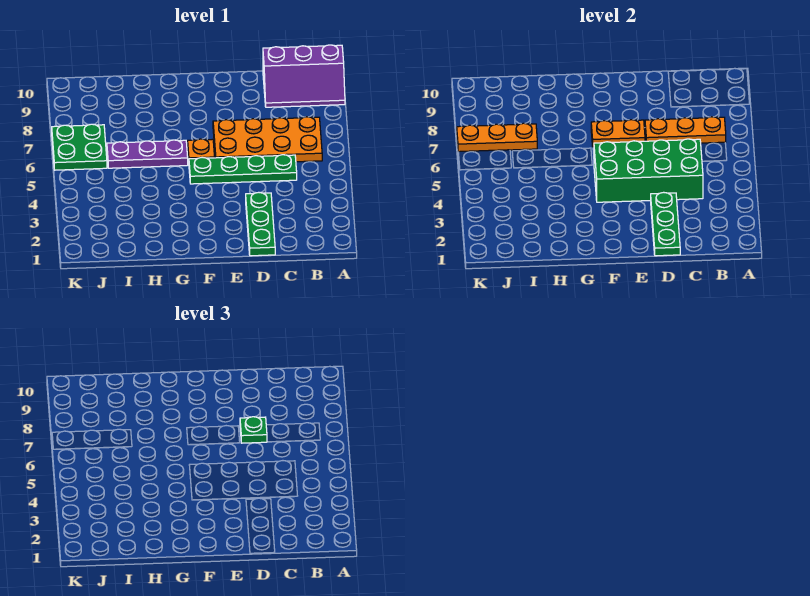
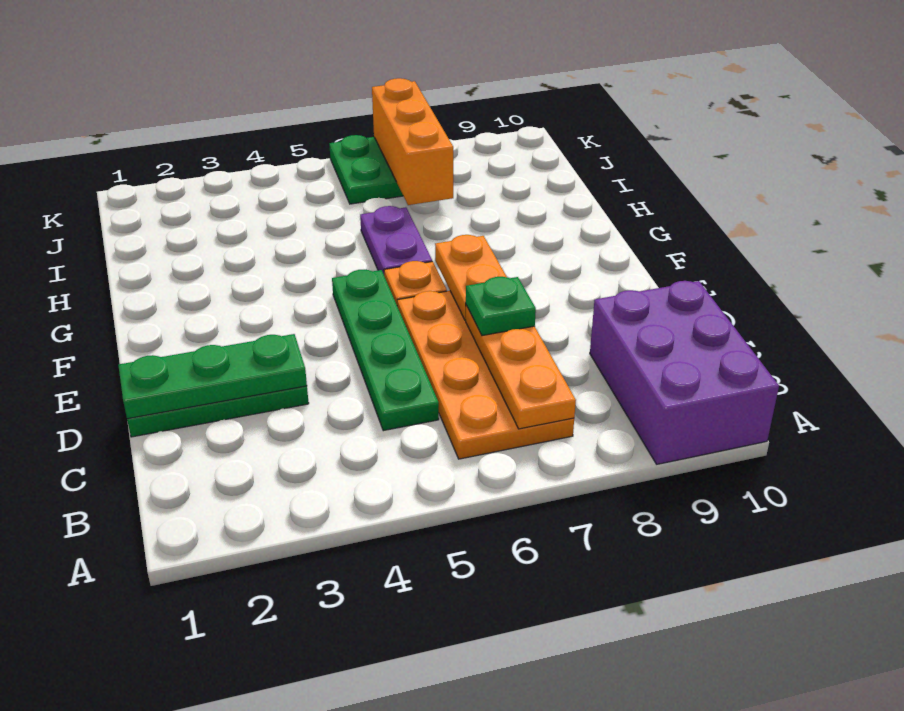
purple slope A9:C10 level 1 top 10 -> purple brick A9:C10 level 1
green brick C4:F5 level 2 -> none
purple plate G6:I6 level 1 -> purple plate G6:H6 level 1
orange plate I7:K7 level 2 -> orange brick I7:K7 level 2

